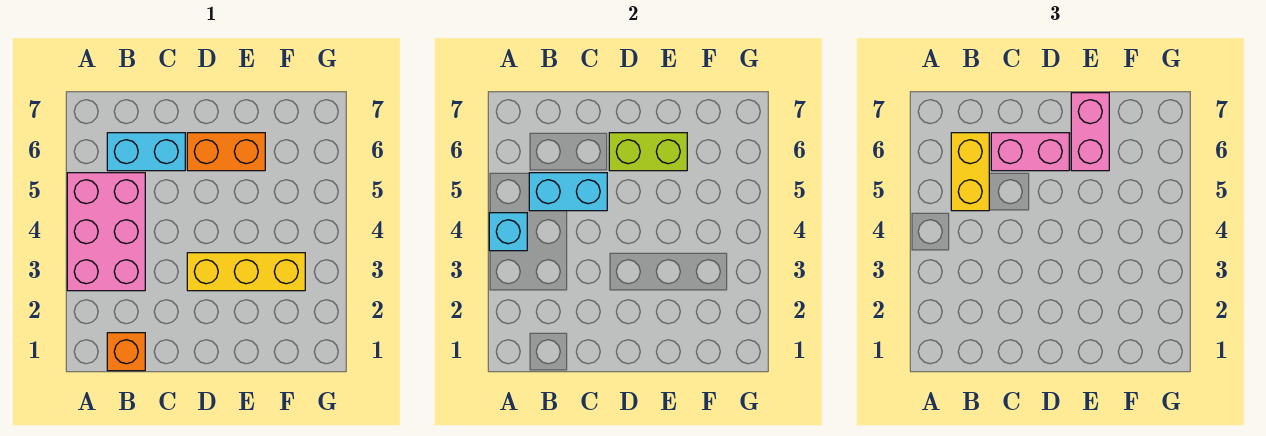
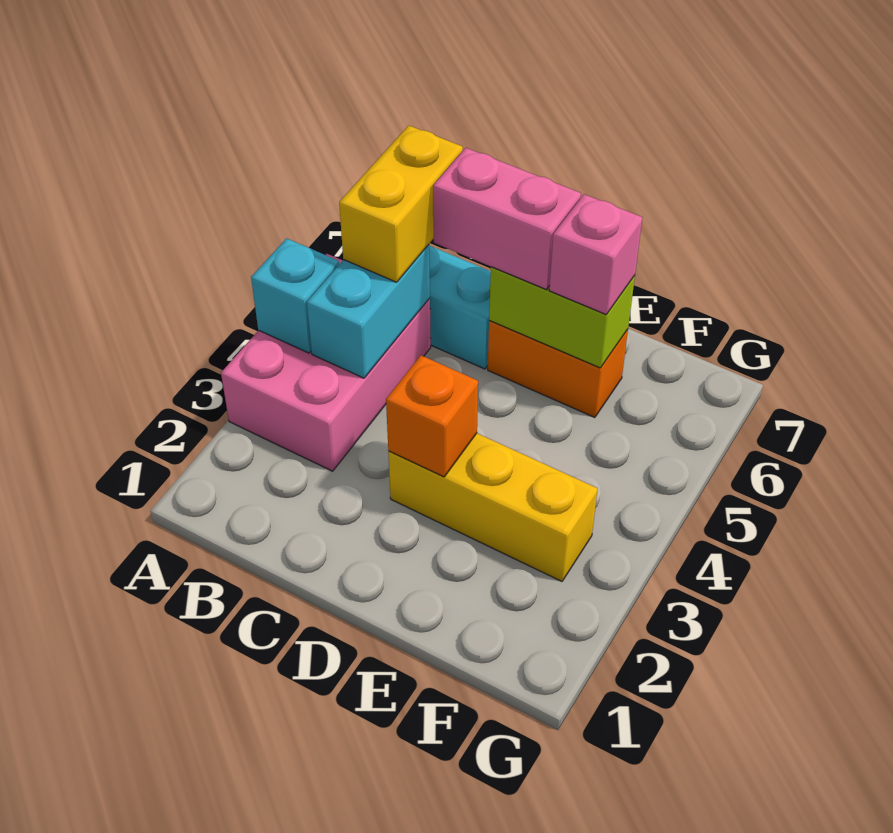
orange brick B1 level 1 -> orange brick D3 level 2
cyan brick B5:C5 level 2 -> cyan brick B4:B5 level 2
pink brick E6:E7 level 3 -> pink brick E6 level 3

